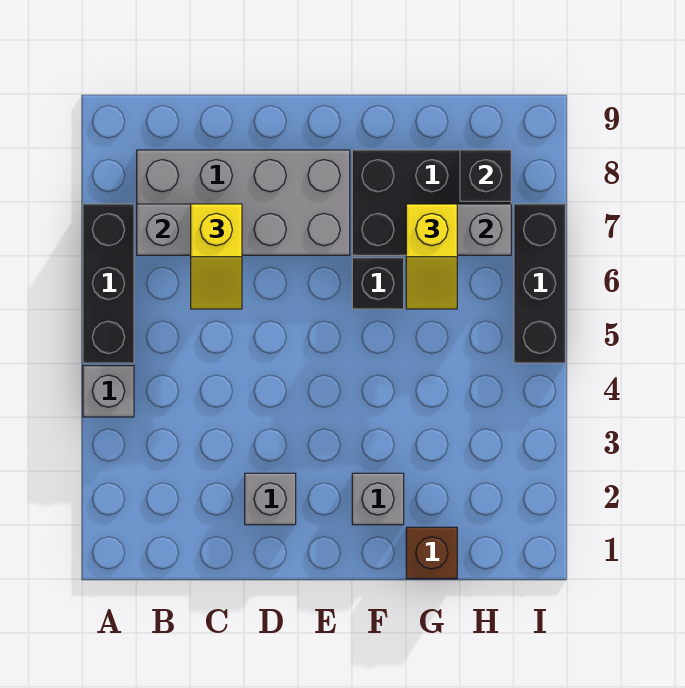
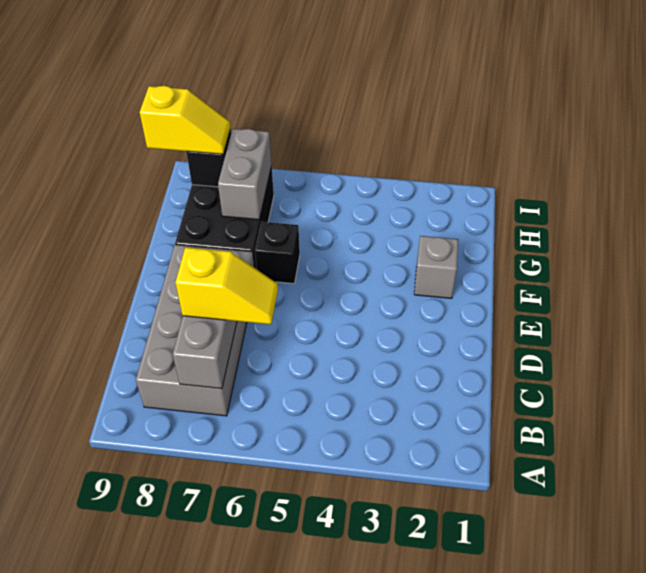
grey brick A4 level 1 -> none
black brick A5:A7 level 1 -> none
grey brick D2 level 1 -> none
brown brick G1 level 1 -> none
yellow slope G6:G7 level 3 top 7 -> yellow slope H8:H9 level 3 top 9
black brick I5:I7 level 1 -> none

